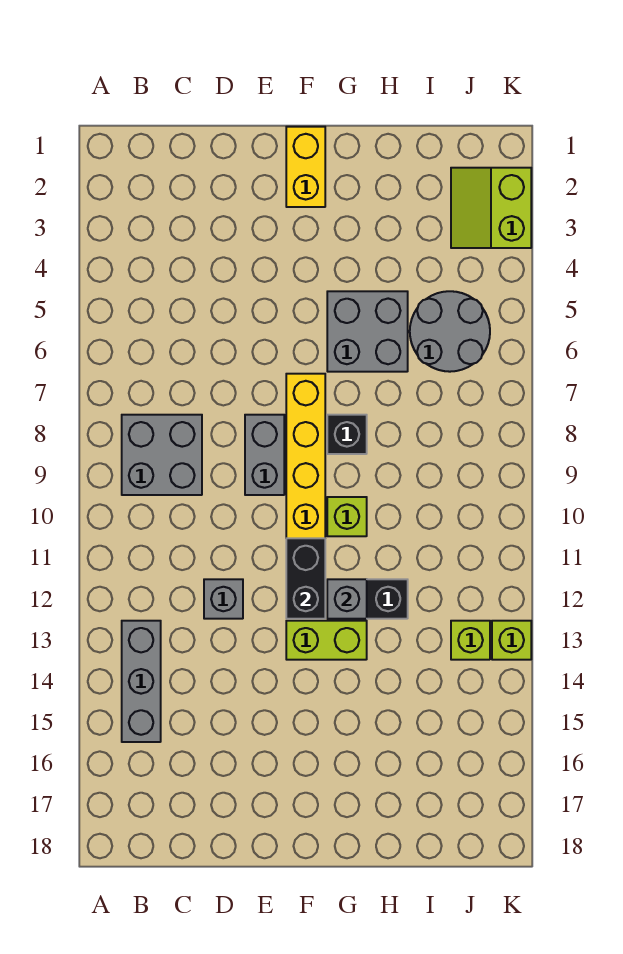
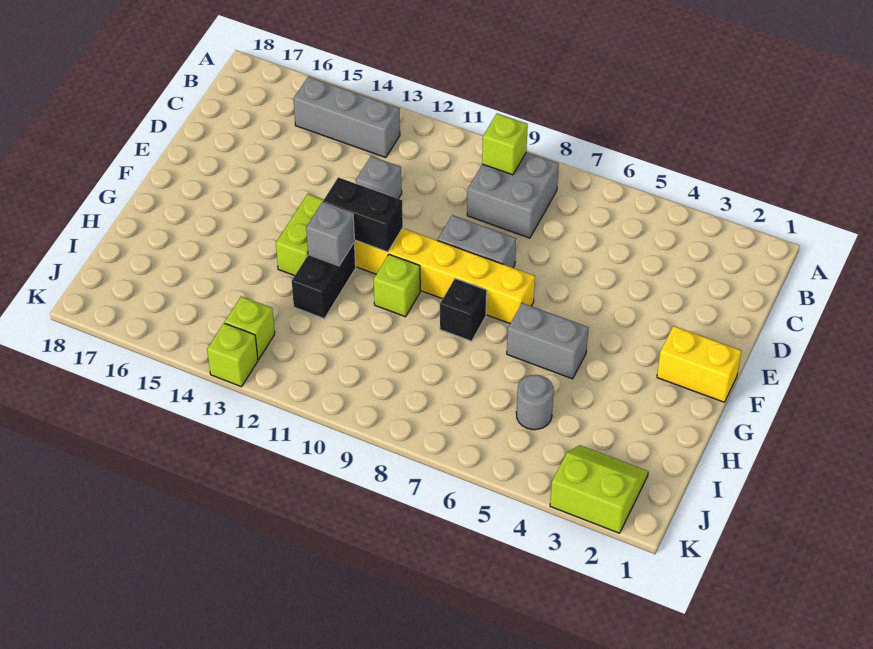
none -> lime brick B9 level 2
grey brick G5:H6 level 1 -> grey brick G5:G6 level 1
grey round brick I5:J6 level 1 -> grey round brick I5 level 1

